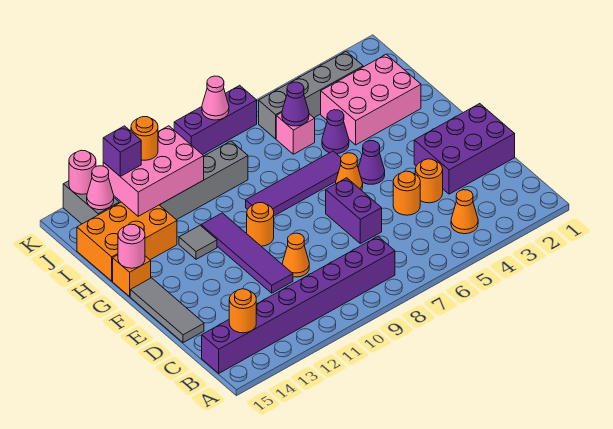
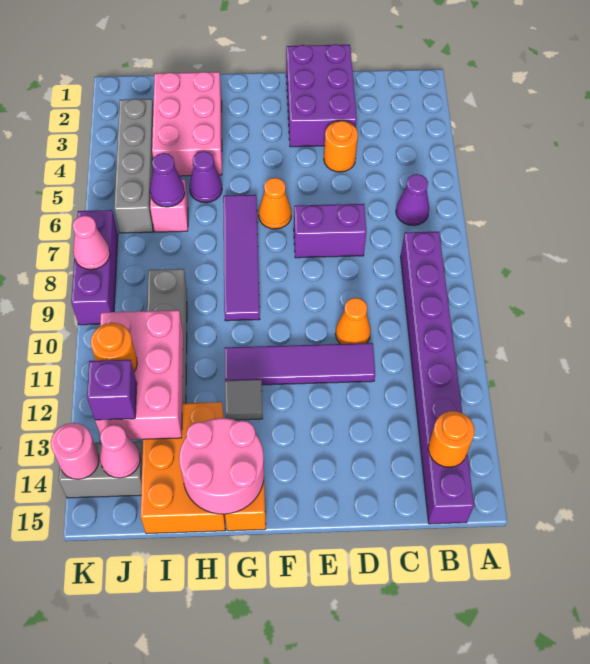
orange cone B4 level 1 -> none
orange round brick D5 level 1 -> none
grey tile D15:F15 level 1 -> none
purple cone F5 level 1 -> purple cone B6 level 1
orange round brick F10 level 1 -> none
pink round brick G15 level 2 -> pink round brick G14:H15 level 2

